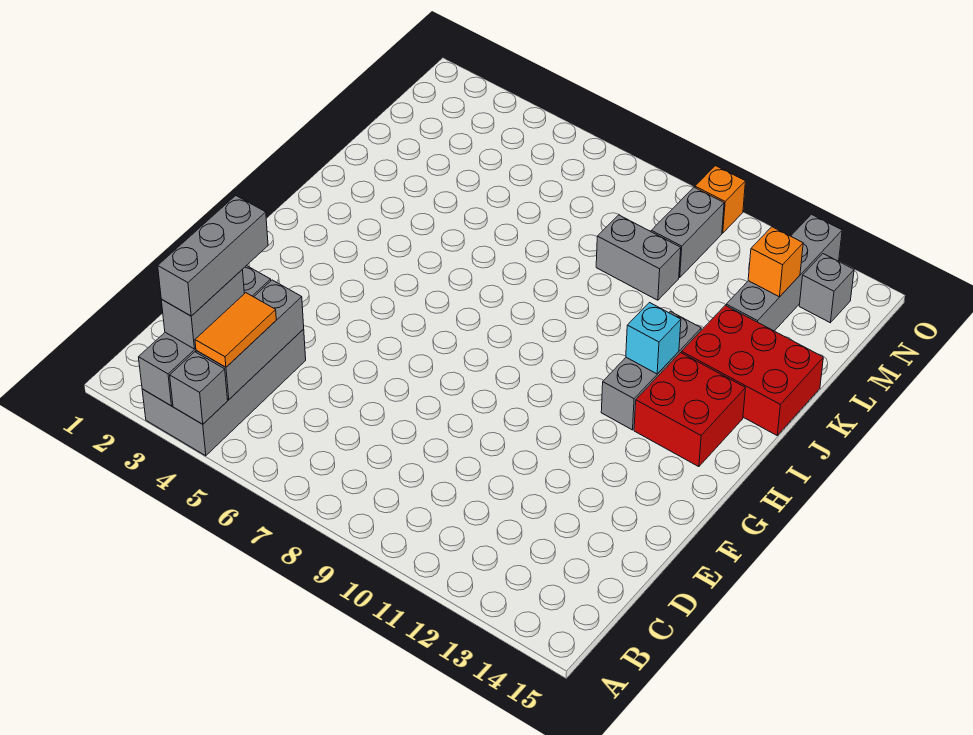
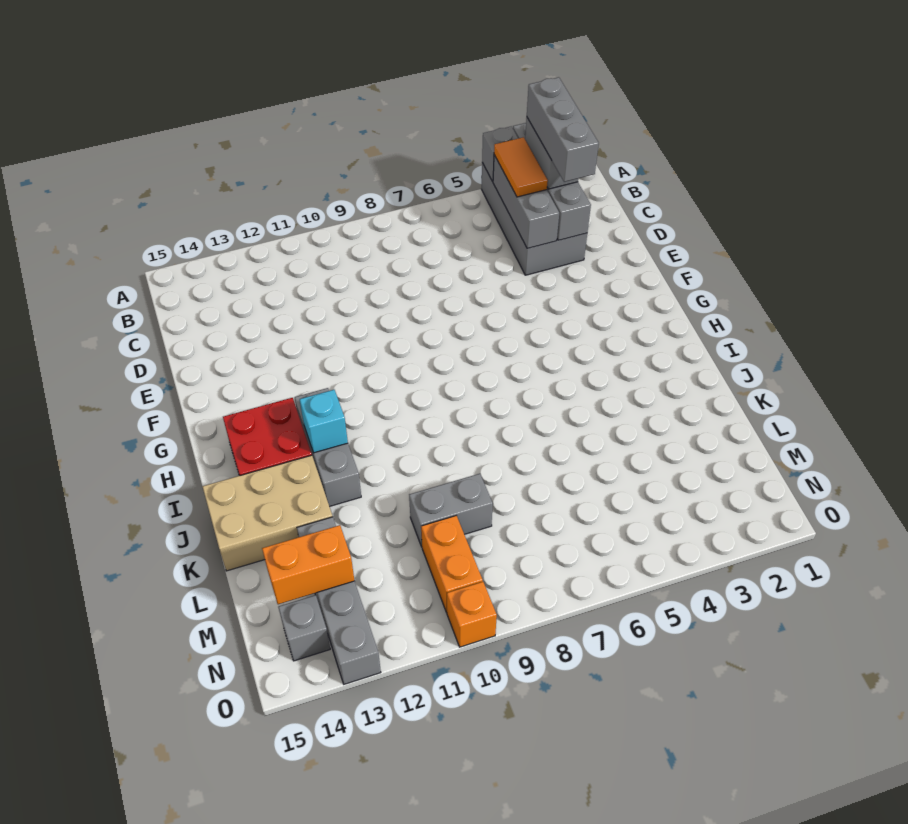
red brick J13:K15 level 1 -> tan brick J13:K15 level 1
grey brick M10:N10 level 1 -> orange brick M10:N10 level 1
orange brick M13 level 2 -> orange brick M13:M14 level 2

